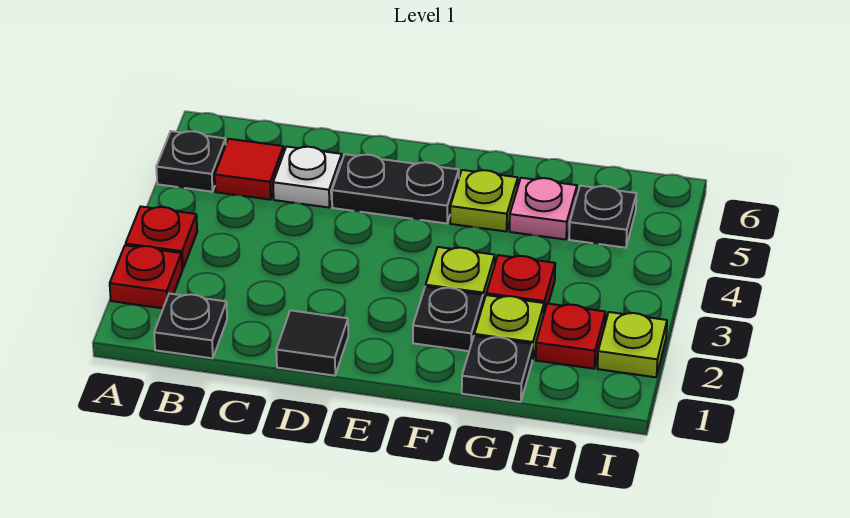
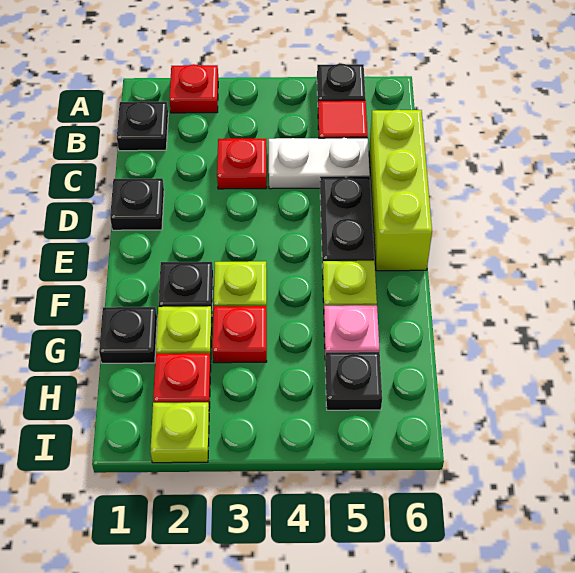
red plate A3 level 1 -> red plate C3 level 1
white plate C5 level 1 -> white plate C4:C5 level 1
none -> lime brick C6:E6 level 1
black tile D1 level 1 -> black plate D1 level 1

